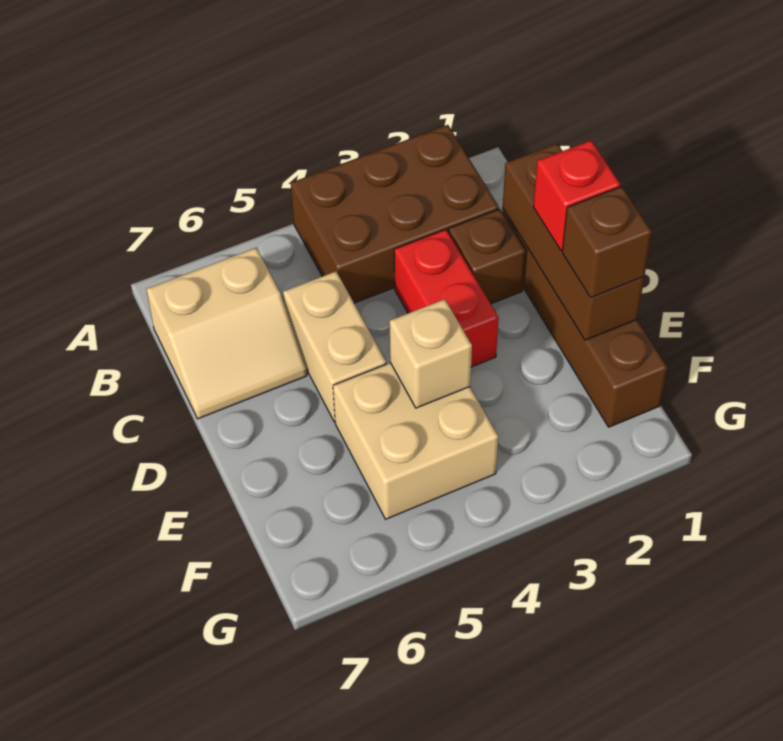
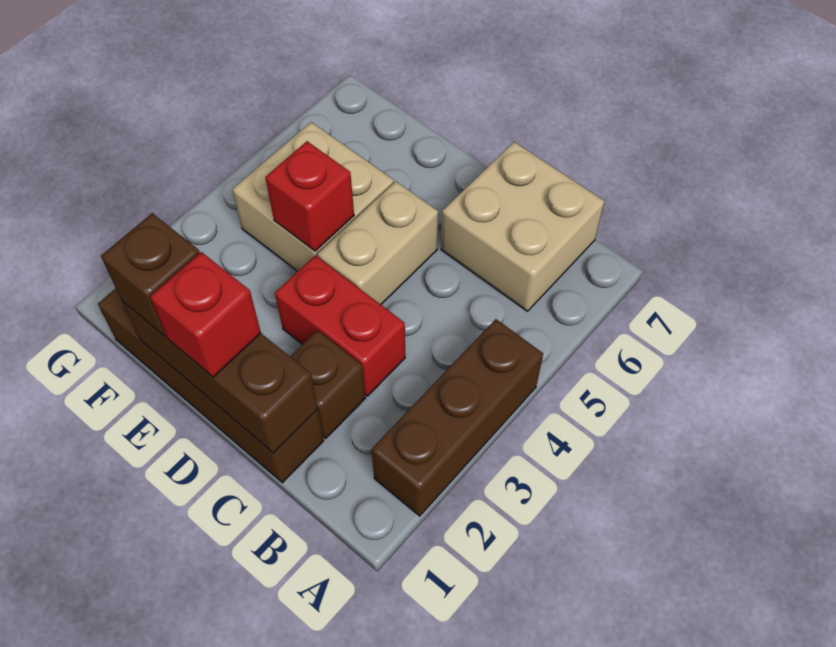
brown brick A2:B4 level 1 -> brown brick A2:A4 level 1
tan slope B6:C7 level 1 top B -> tan brick B6:C7 level 1
tan brick C5:D5 level 1 -> tan brick D4:D5 level 1
tan brick E4 level 2 -> red brick E4 level 2

